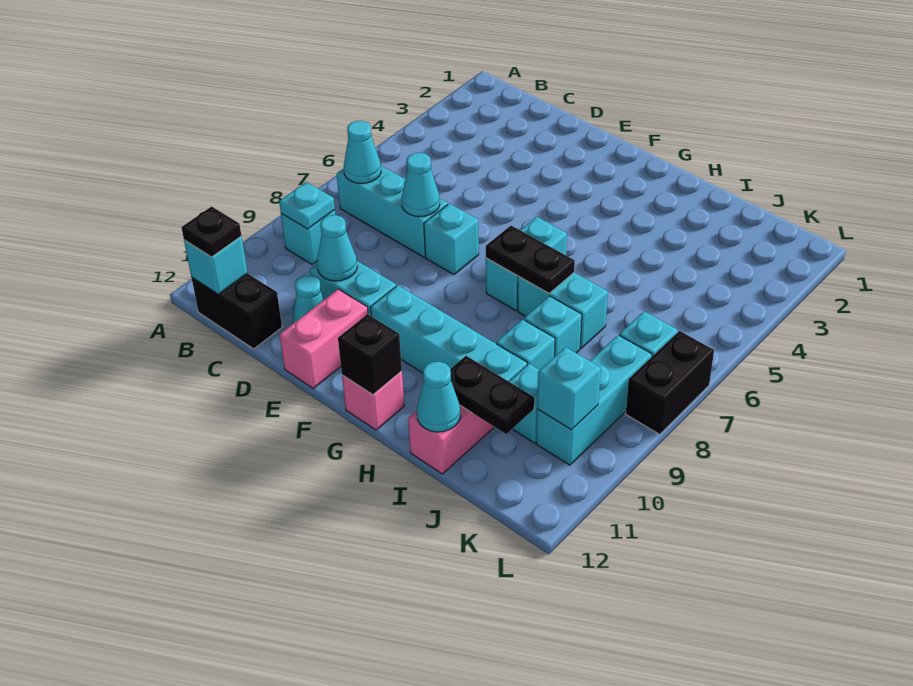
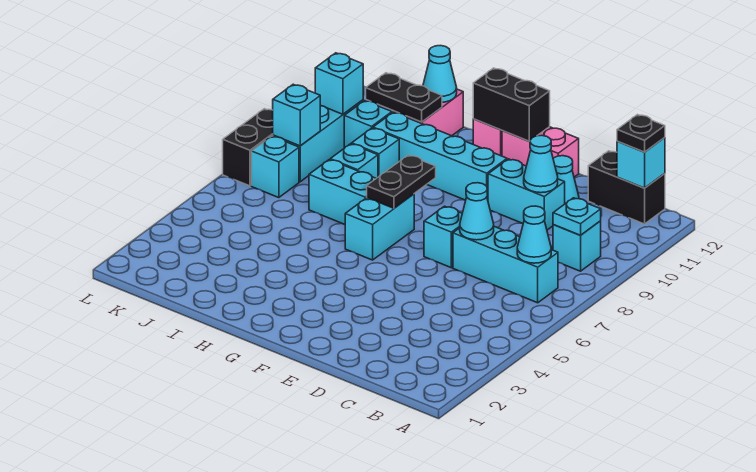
pink brick E11:E12 level 1 -> pink brick E12:F12 level 1
black plate G7:H7 level 2 -> black plate G7:G8 level 2
black brick G12 level 2 -> black brick F12:G12 level 2
none -> cyan brick K8 level 2

